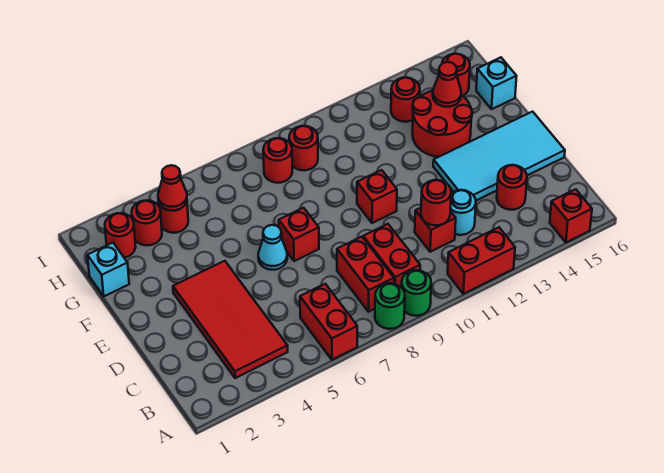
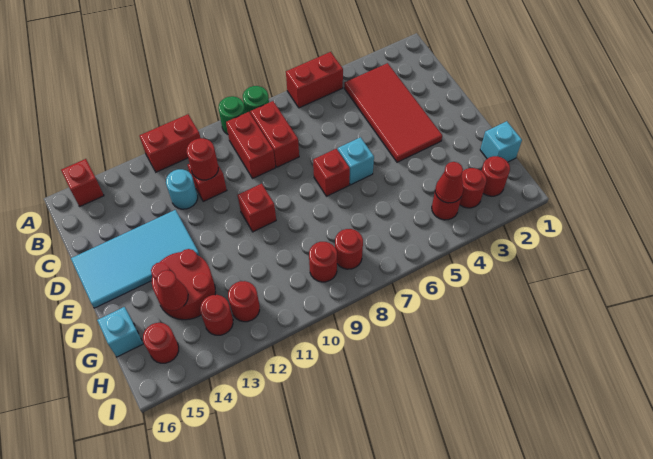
red brick A6:B6 level 1 -> red brick A5:A6 level 1
red round brick C14 level 1 -> red round brick H12 level 1
cyan cone E6 level 1 -> cyan brick E6 level 1

